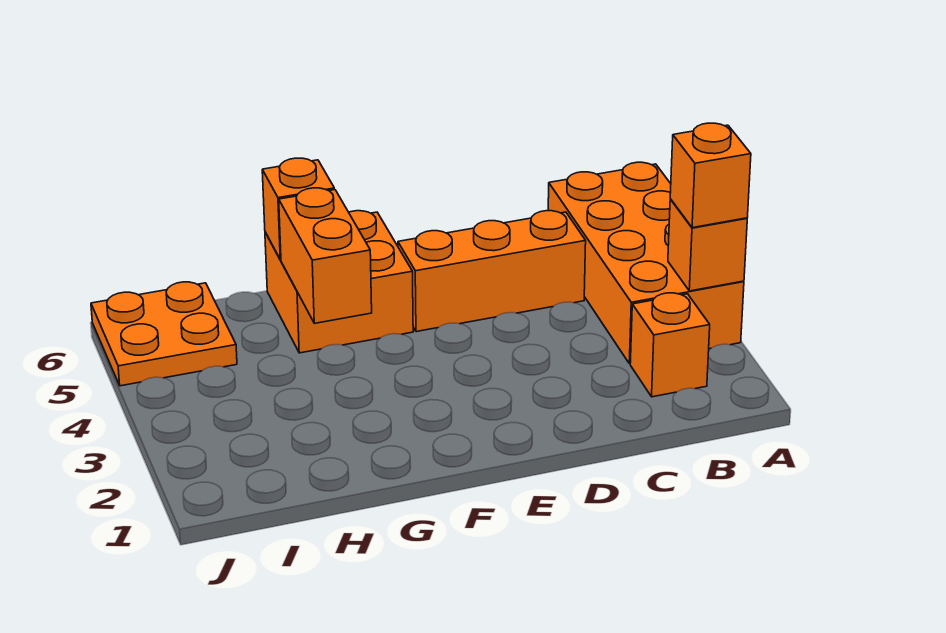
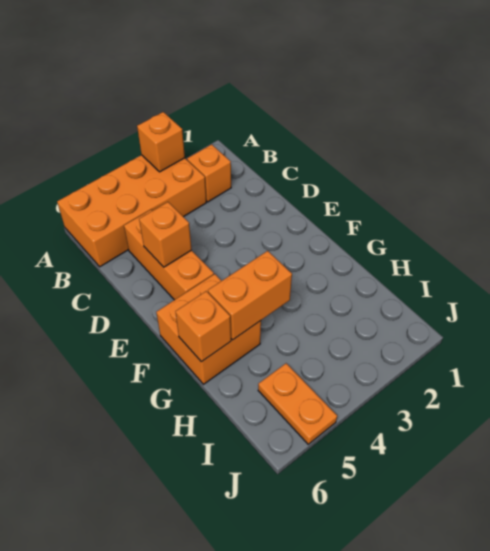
orange brick A3 level 3 -> orange brick D5 level 2
orange plate I5:J6 level 1 -> orange plate I5:J5 level 1

